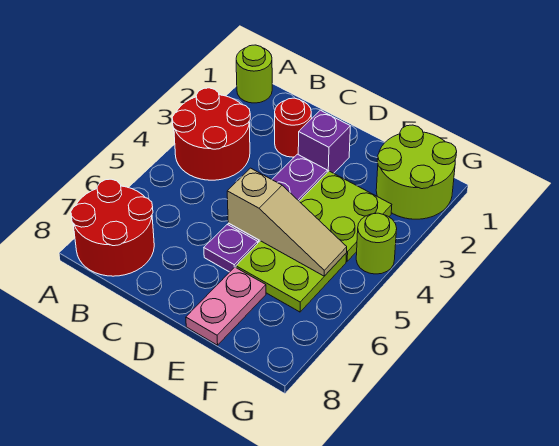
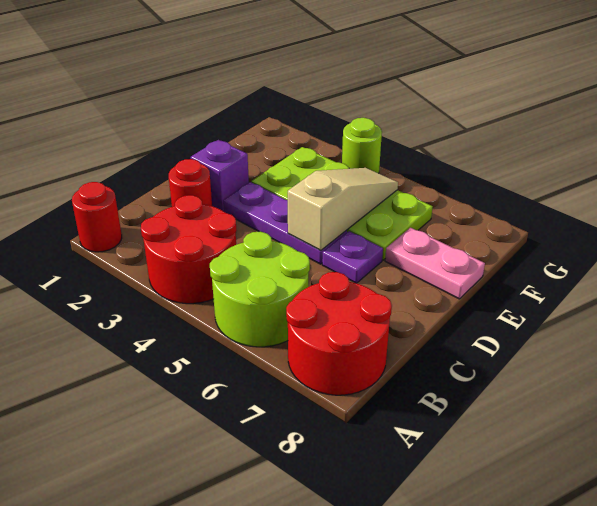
lime round brick A1 level 1 -> red round brick A1 level 1
lime round brick F1:G2 level 1 -> lime round brick A5:B6 level 1

